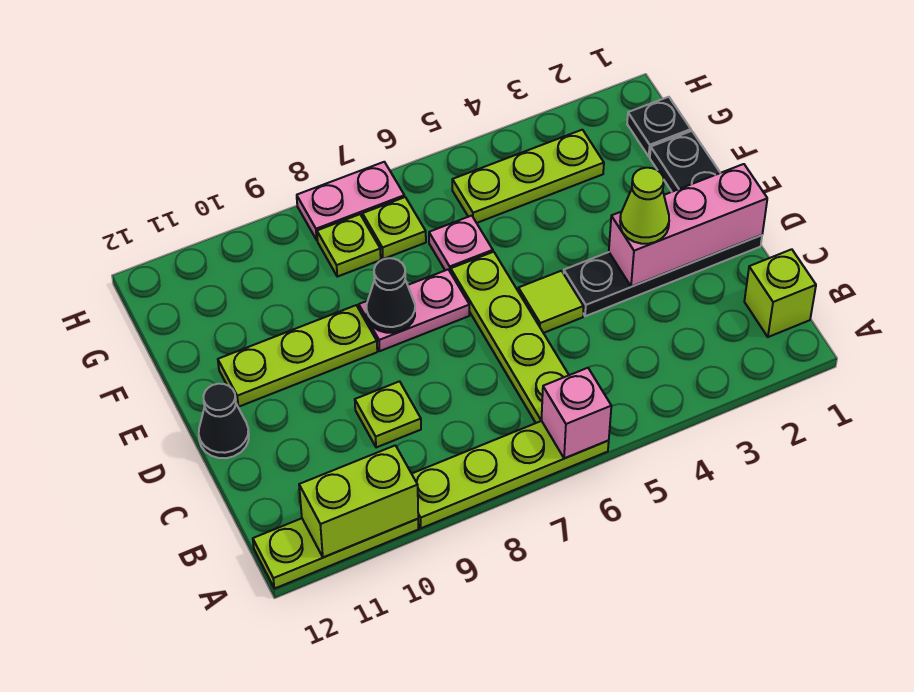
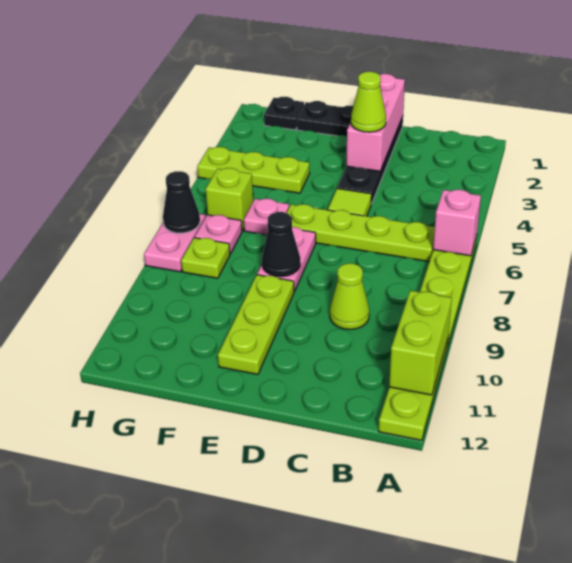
lime brick B1 level 1 -> lime brick G6 level 1
lime plate C9 level 1 -> lime cone C9 level 1
black cone D12 level 1 -> black cone H7 level 2
lime plate G3:G5 level 1 -> lime plate F4:H4 level 1
lime plate G7 level 1 -> pink plate G7 level 1

